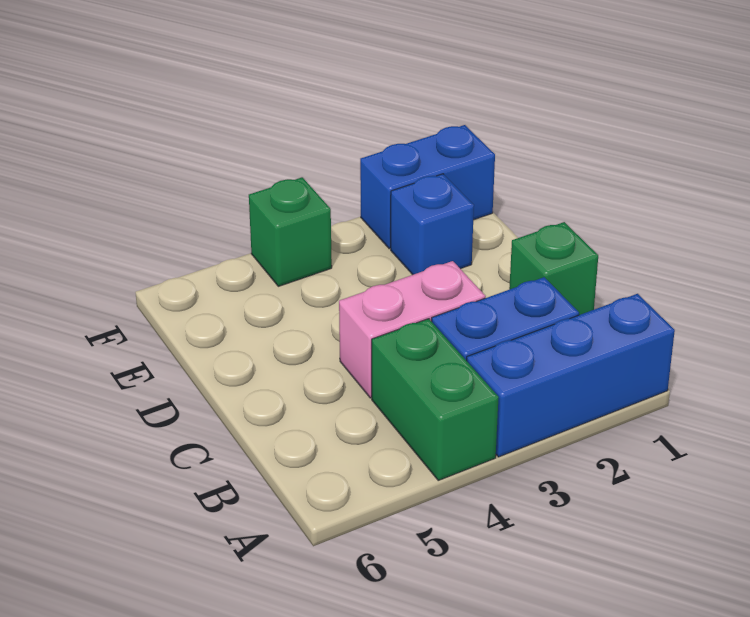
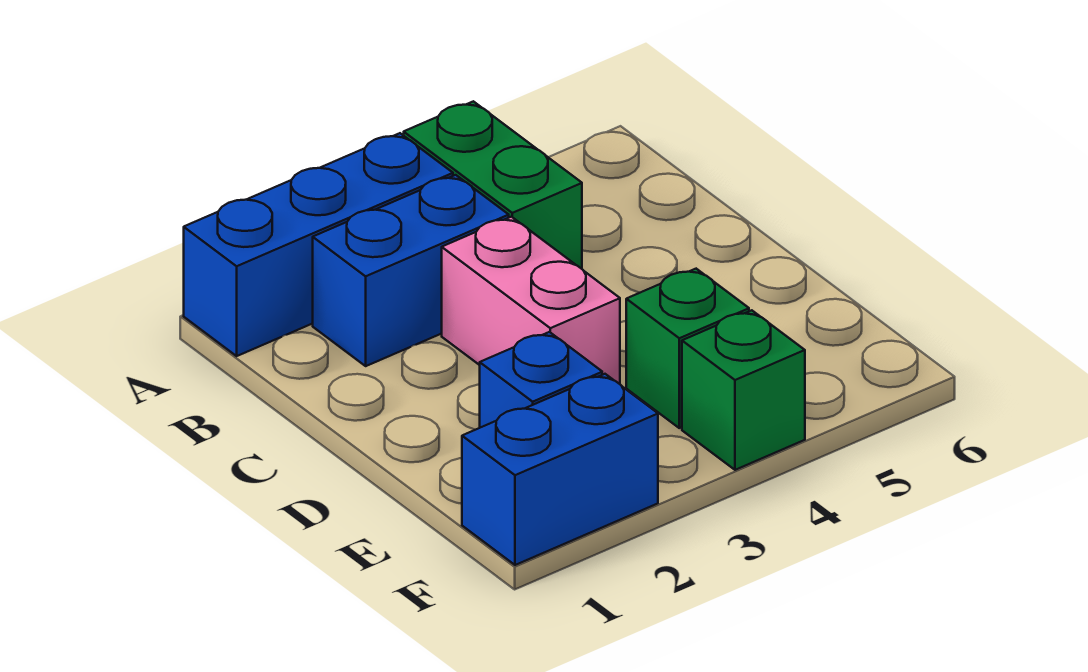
green brick C1 level 1 -> green brick E4 level 1
pink brick C3:C4 level 1 -> pink brick C3:D3 level 1

